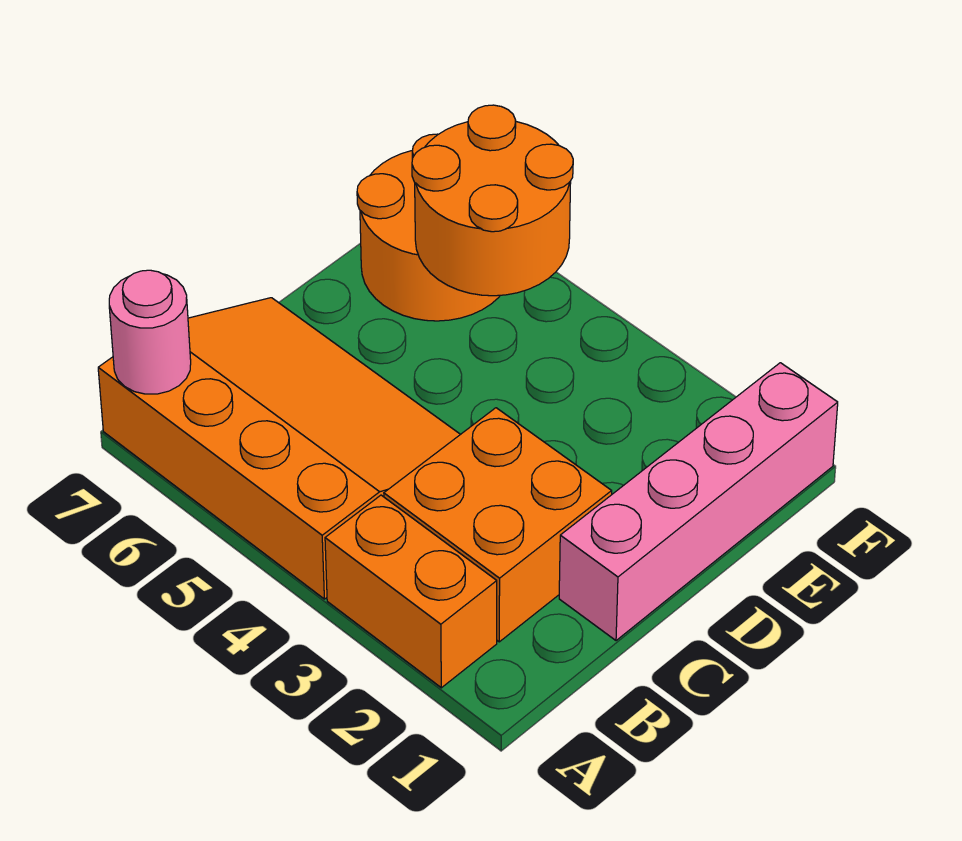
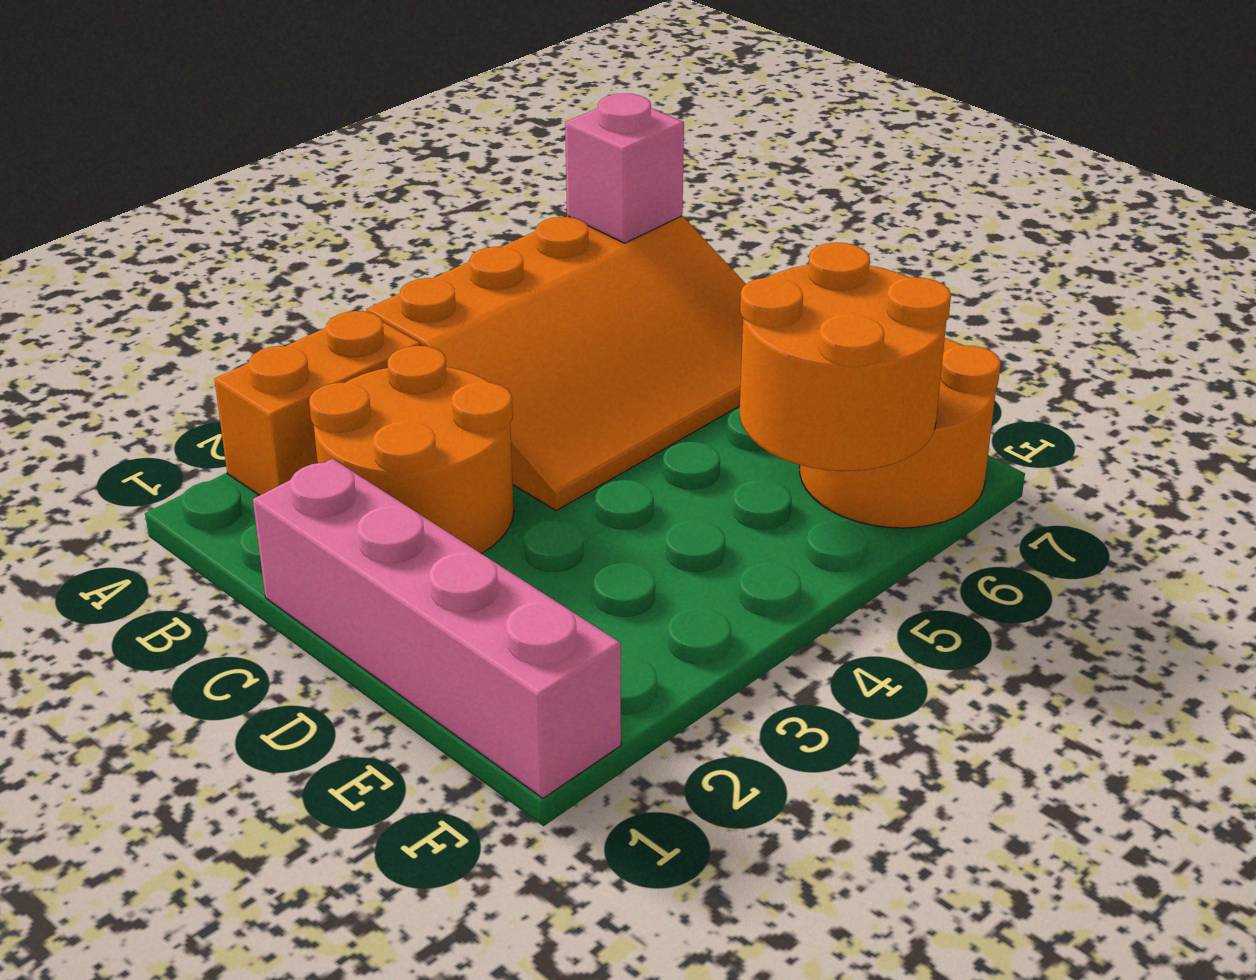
pink round brick A7 level 2 -> pink brick A7 level 2
orange brick B2:C3 level 1 -> orange round brick B2:C3 level 1

